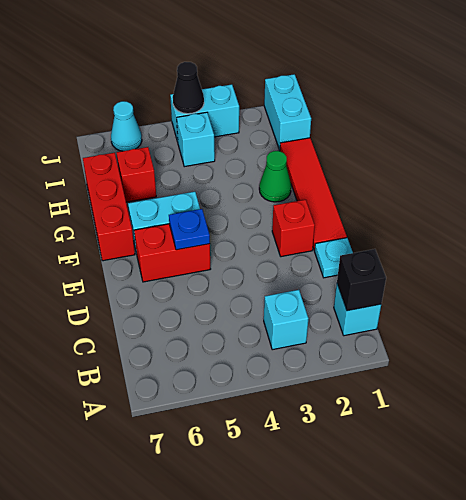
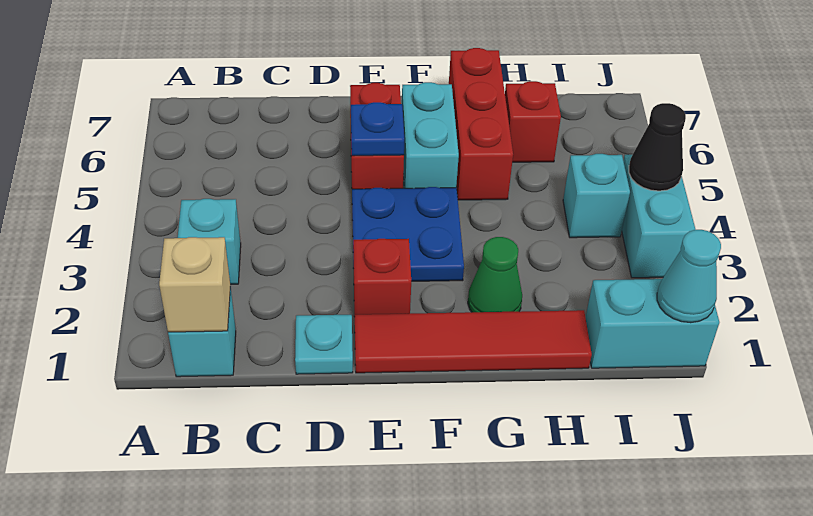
black brick B1 level 2 -> tan brick B1 level 2
none -> blue plate E3:F4 level 1
red brick F7:H7 level 1 -> red brick G5:G7 level 1
cyan cone J6 level 1 -> cyan cone J1 level 2

